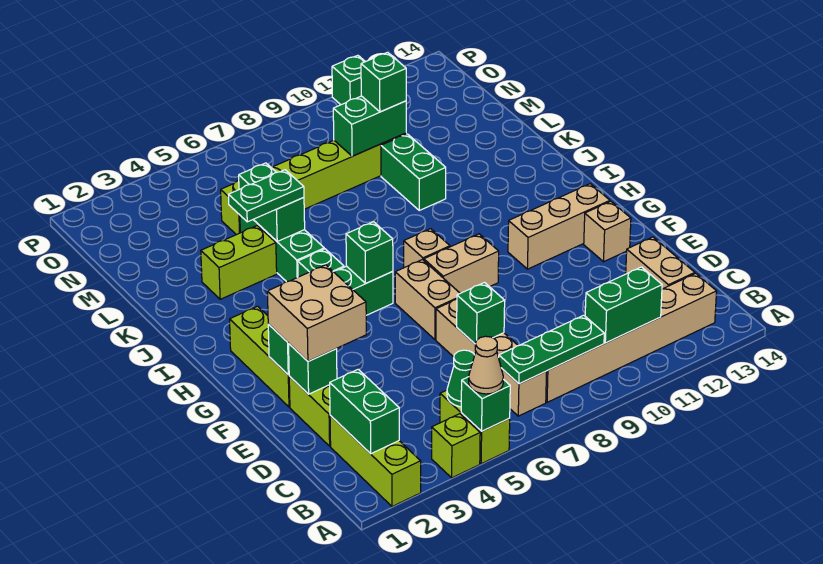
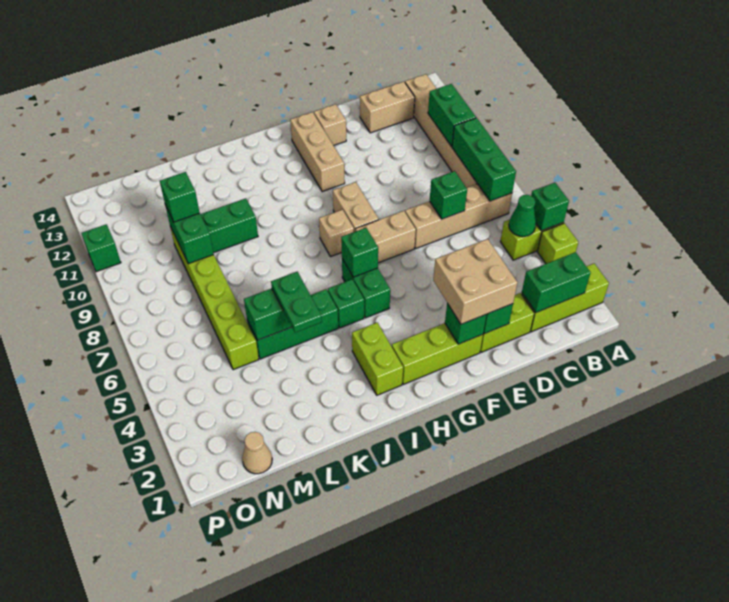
tan cone A5 level 3 -> tan cone N1 level 1
green plate B7:B9 level 2 -> green brick B7:B9 level 2
lime brick K3:K4 level 1 -> lime brick I2:I3 level 1

